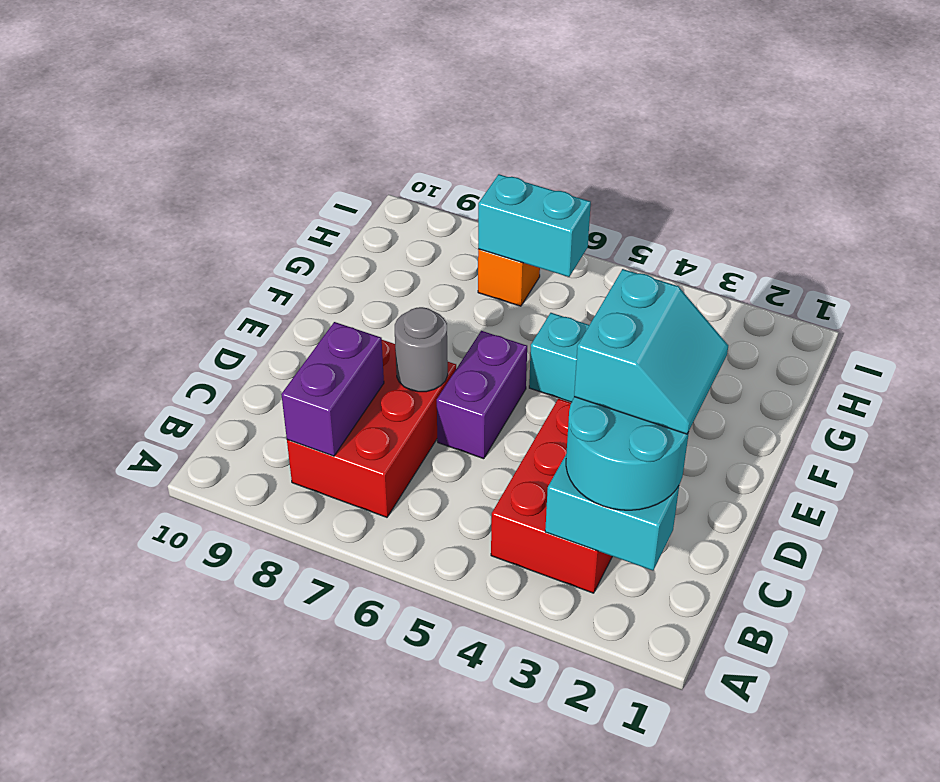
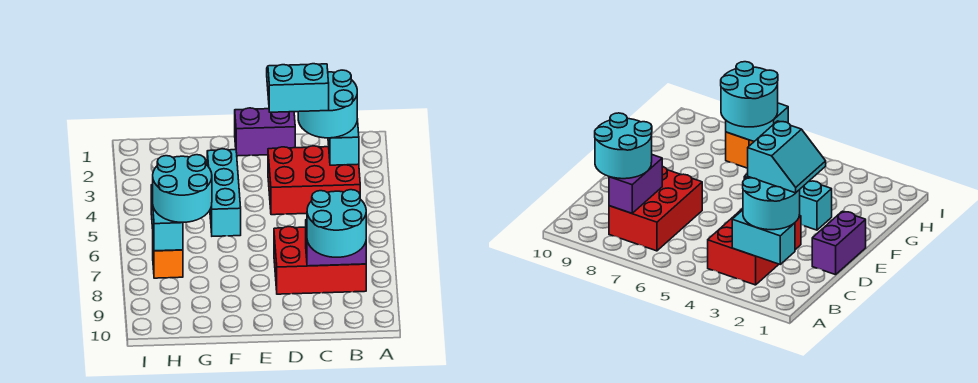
none -> cyan round brick B8:C9 level 3
purple brick D6:E6 level 1 -> purple brick D1:E1 level 1
grey round brick D7 level 2 -> none
none -> cyan round brick G6:H7 level 3

